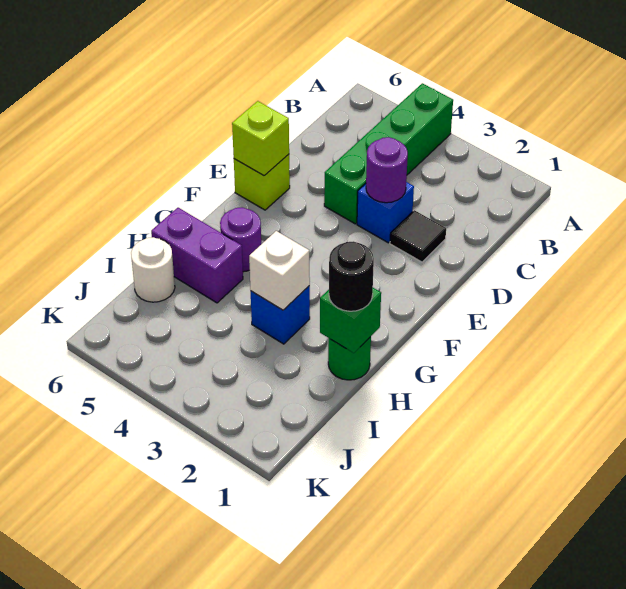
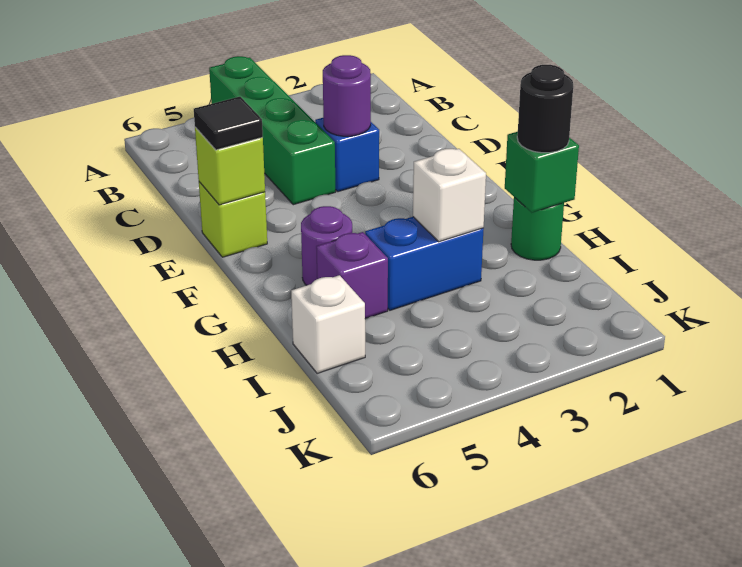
black tile D2 level 1 -> black tile E6 level 3
blue brick H3 level 1 -> blue brick H3:H4 level 1
purple brick H5:H6 level 1 -> purple brick H5 level 1
white round brick I6 level 1 -> white brick I6 level 1

